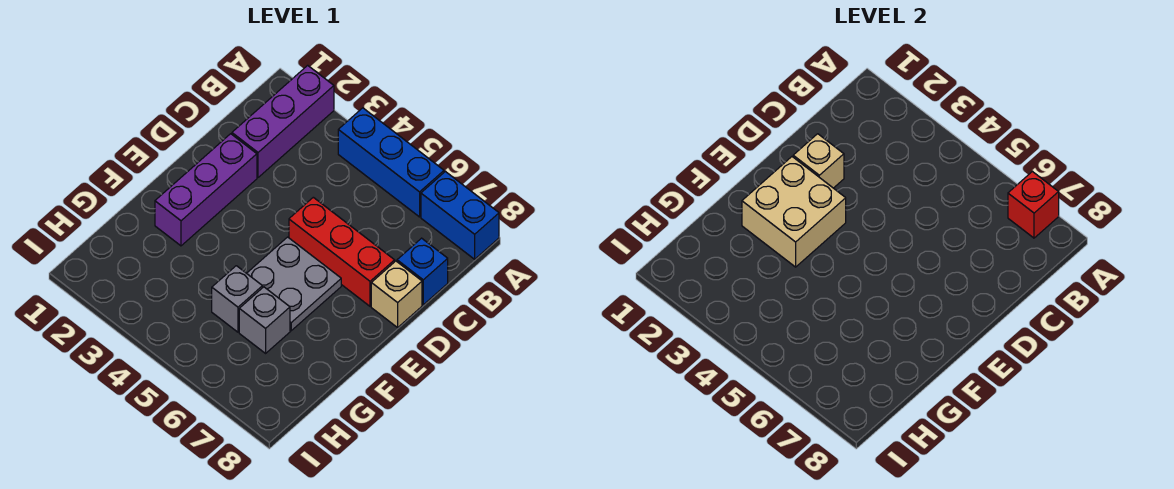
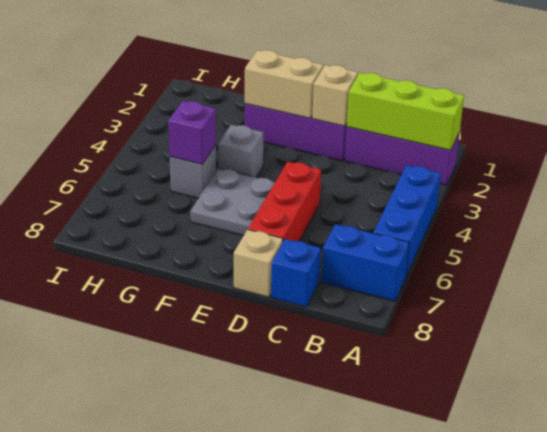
none -> lime brick A2:C2 level 2
blue brick A7:A8 level 1 -> blue brick A7:B7 level 1
red brick A7 level 2 -> none
tan brick E2:F3 level 2 -> tan brick E2:F2 level 2
none -> purple brick G5 level 2
grey brick G6 level 1 -> grey brick F4 level 1

